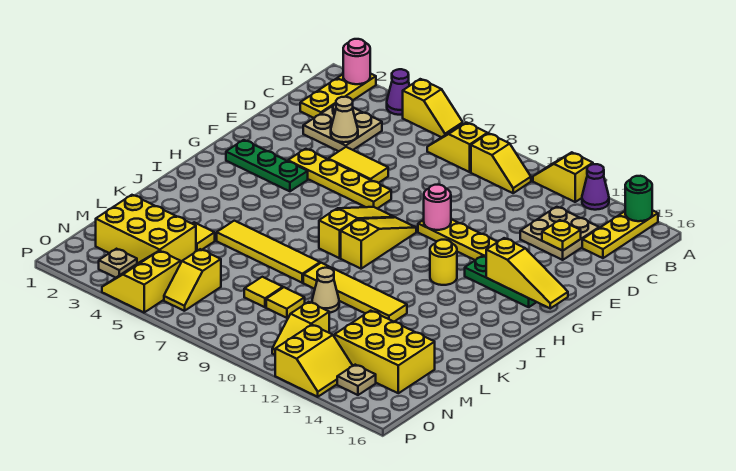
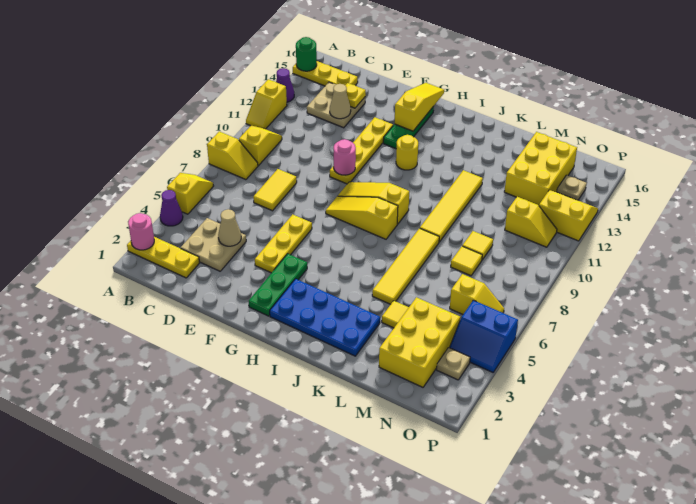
yellow slope B7:B8 level 1 top 8 -> yellow slope A8:B8 level 1 top A
yellow tile E5:E6 level 1 -> yellow tile D7:D8 level 1
yellow plate F4:F7 level 1 -> yellow plate F4:F6 level 1
none -> blue plate H2:K3 level 1
tan cone L10 level 1 -> tan cone D13 level 2
yellow slope O4:P5 level 1 top 5 -> blue slope O4:P5 level 1 top 5

